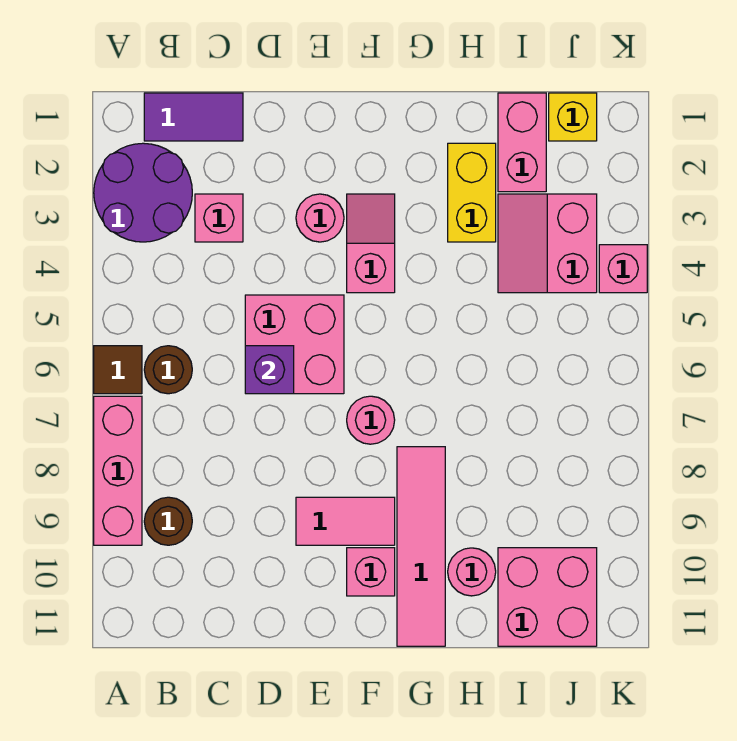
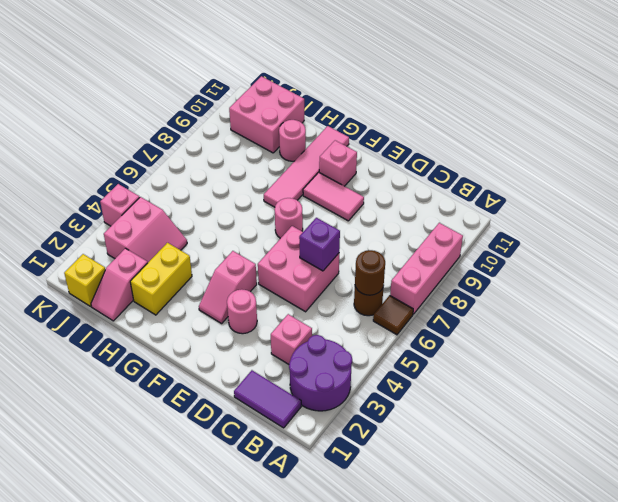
brown round brick B9 level 1 -> brown round brick B6 level 2
pink brick I1:I2 level 1 -> pink slope I1:I2 level 1 top 2

